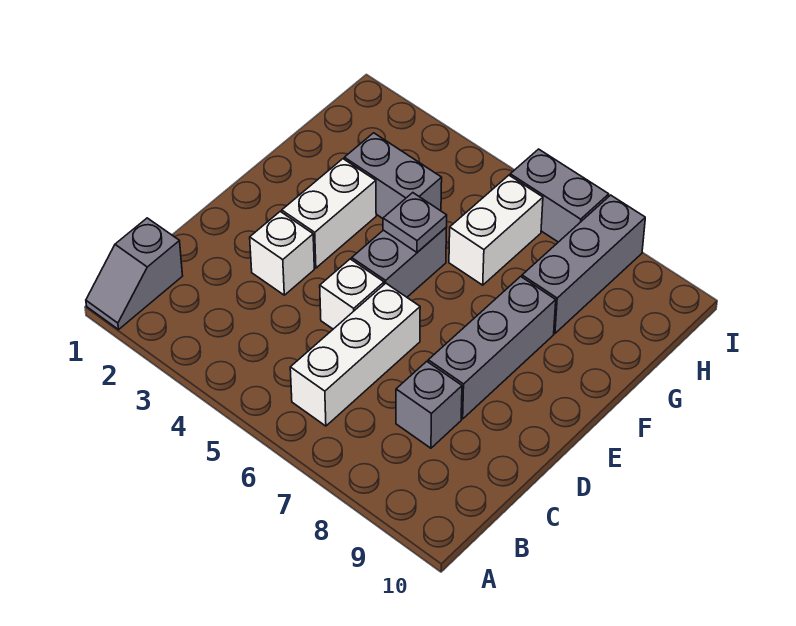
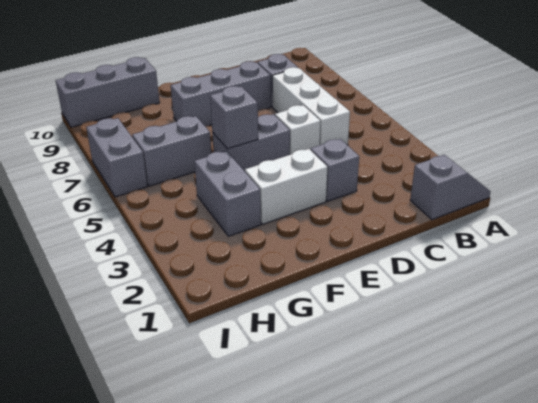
white brick B6:D6 level 1 -> white brick C5:C7 level 1
white brick D3 level 1 -> grey brick D3 level 1
grey plate F5 level 2 -> grey brick F5 level 2
white brick G6:H6 level 1 -> grey brick G6:H6 level 1
grey brick G8:I8 level 1 -> grey brick G10:I10 level 1

